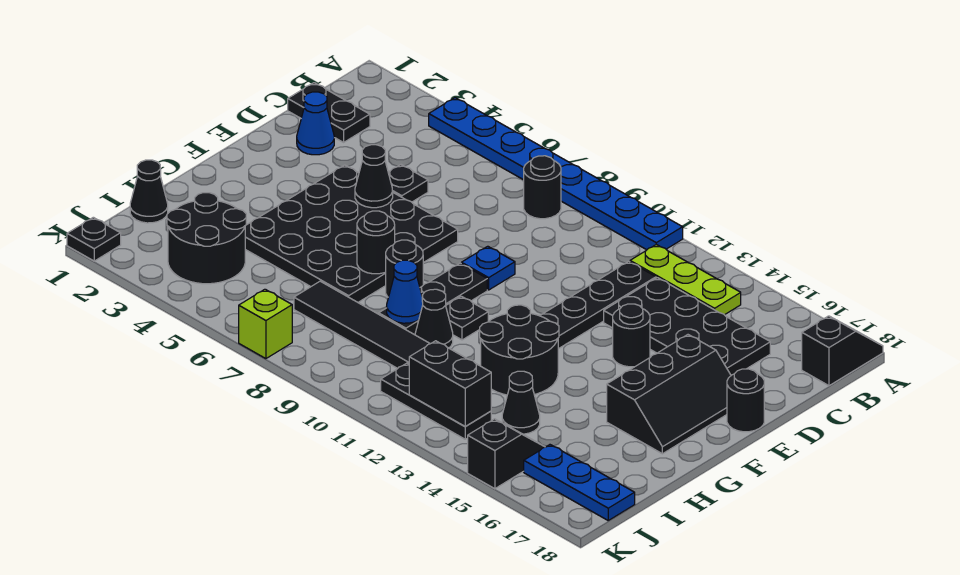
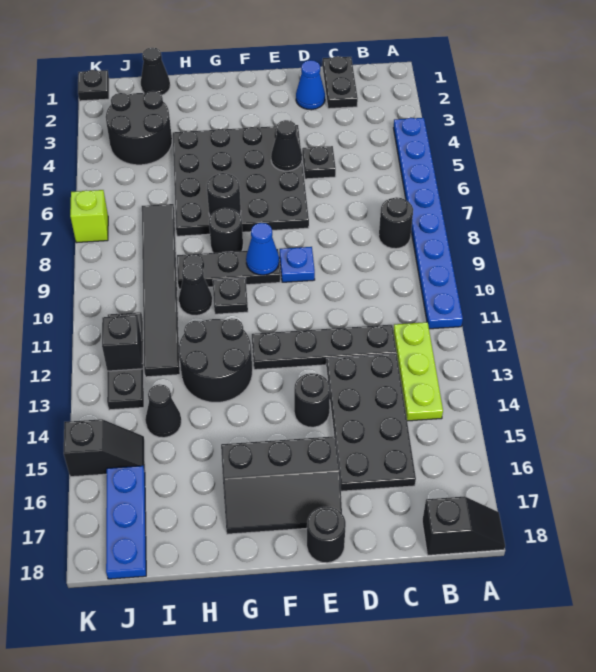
blue cone H9 level 2 -> blue cone F9 level 2
black brick J12:J13 level 2 -> black brick J12 level 2

